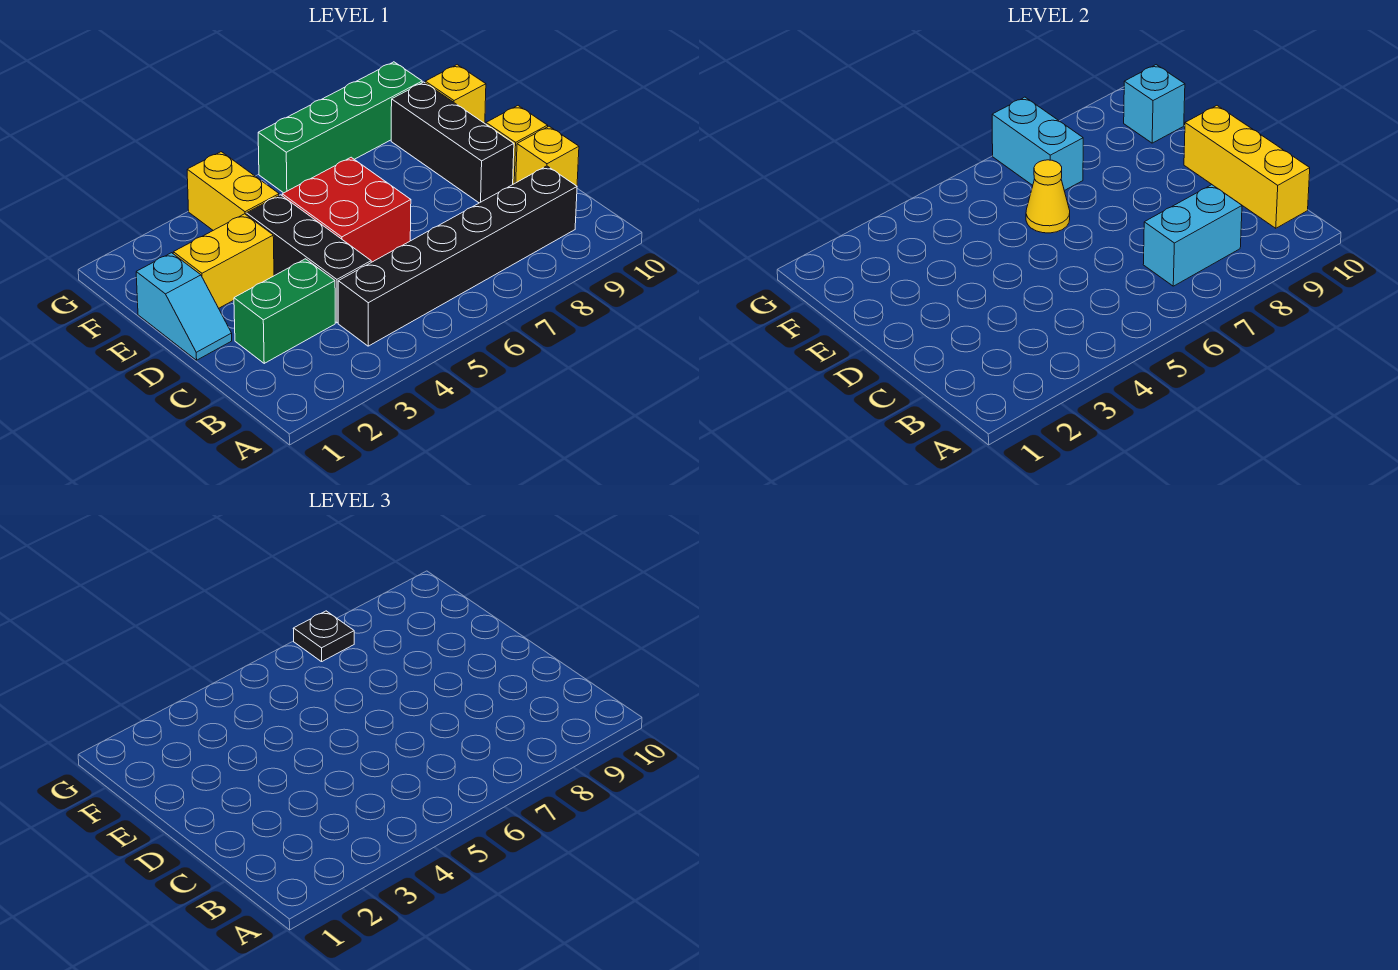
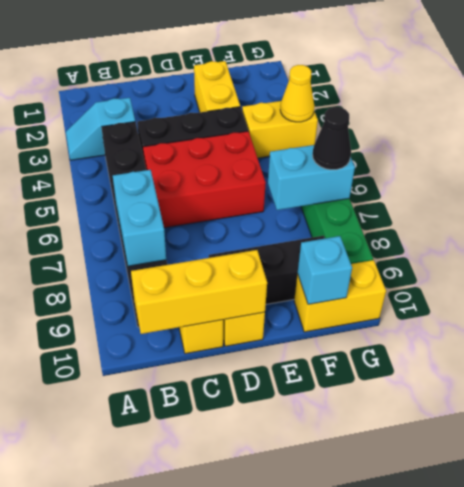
green brick C2:C3 level 1 -> none
cyan slope D1:E1 level 1 top E -> cyan slope A3:B3 level 1 top B
red brick D5:E6 level 1 -> red brick C5:E6 level 1
yellow cone E6 level 2 -> yellow cone G4 level 2
yellow brick F10 level 1 -> yellow brick F10:G10 level 1
black plate G7 level 3 -> black cone G7 level 3

